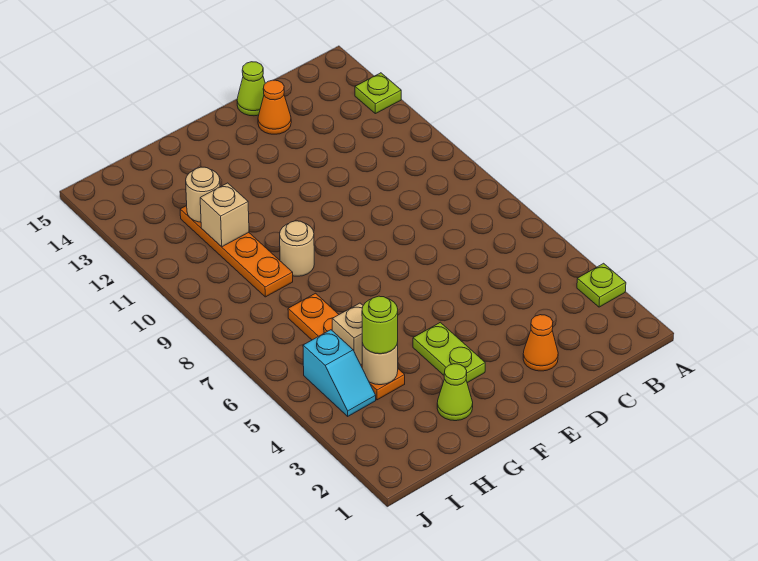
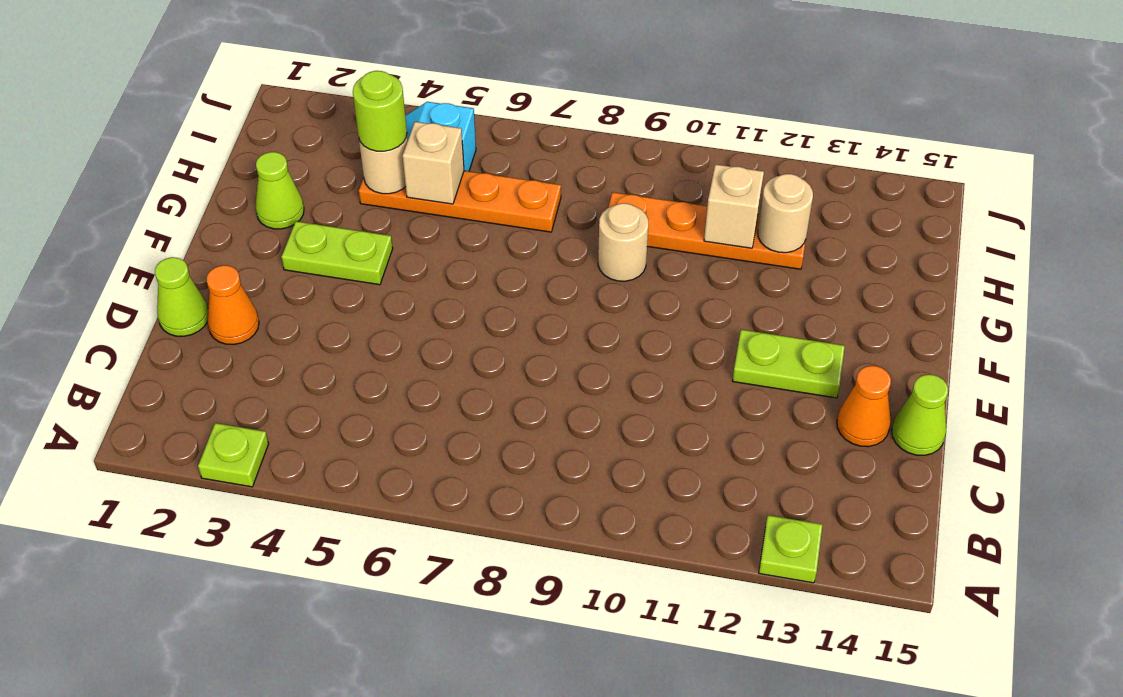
none -> lime cone D1 level 1
none -> lime plate E12:E13 level 1

